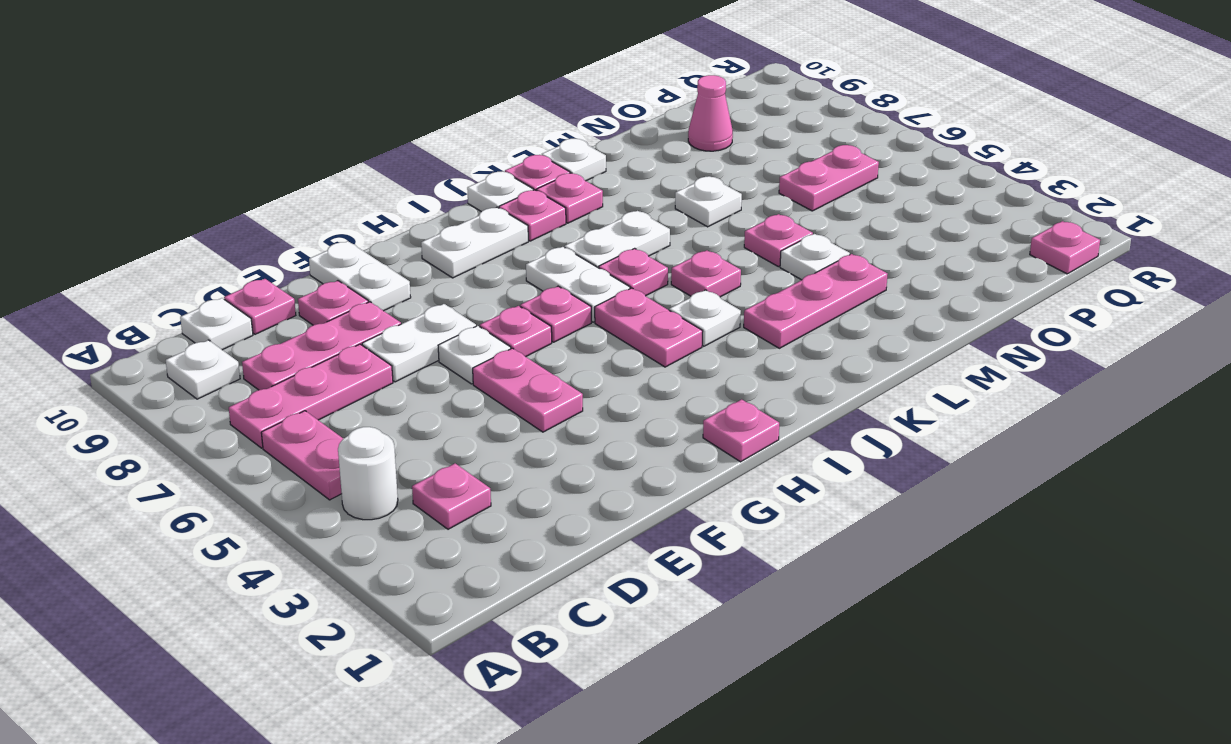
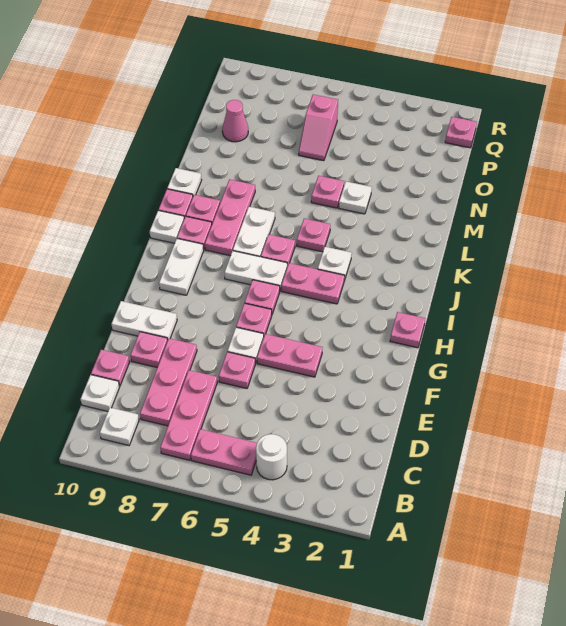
pink plate C3 level 1 -> pink plate E6 level 1
white plate E7:F7 level 1 -> none
pink plate K3:M3 level 1 -> pink plate J8:L8 level 1
white plate M7 level 1 -> none
pink plate O6:P6 level 1 -> pink slope O6:P6 level 1 top P

